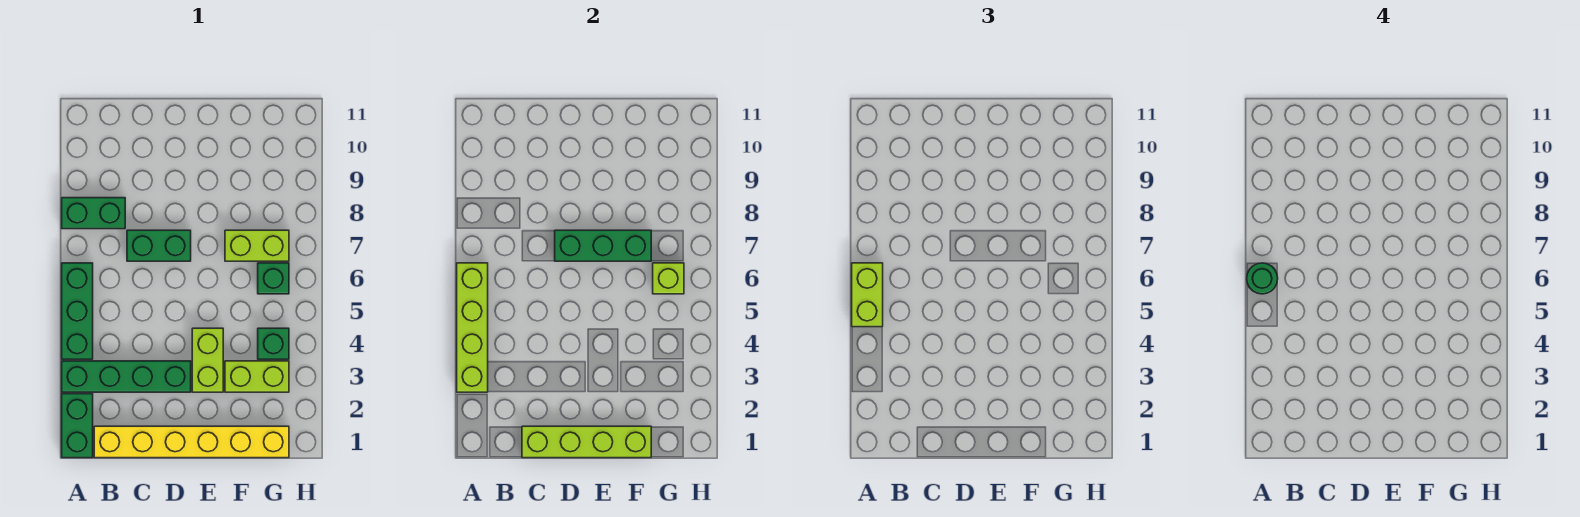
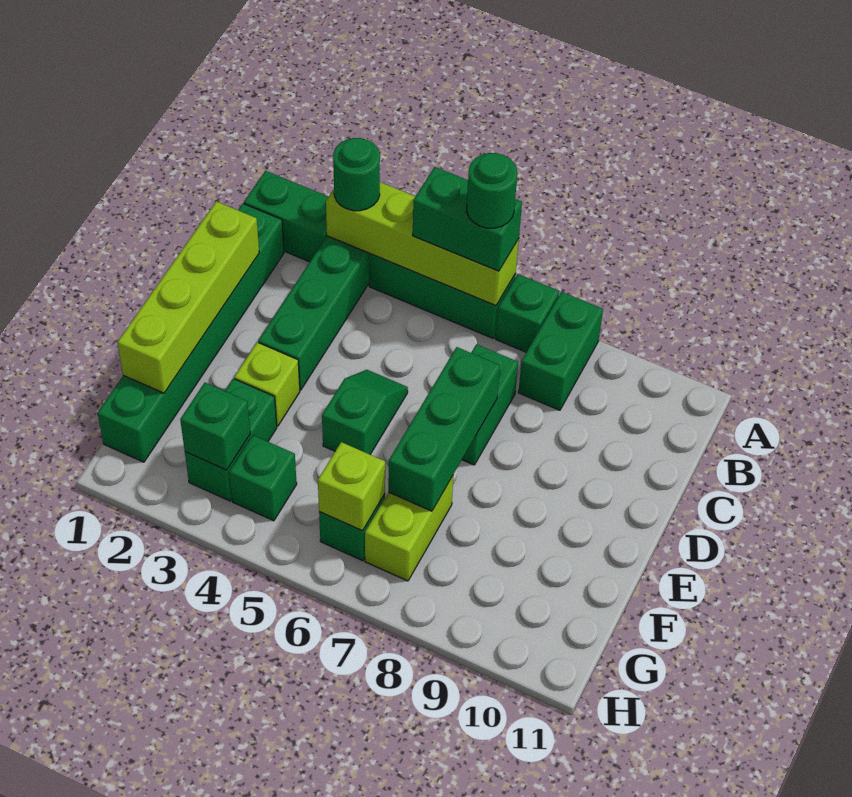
none -> green round brick A3 level 3
lime brick A5:A6 level 3 -> green brick A5:A6 level 3
none -> green brick A7 level 1
yellow brick B1:G1 level 1 -> green brick B1:G1 level 1
none -> green slope D5:E5 level 1 top E
lime brick E3:E4 level 1 -> lime brick E3 level 1
lime brick F3:G3 level 1 -> green brick F3:G3 level 1
none -> green brick G3 level 2

